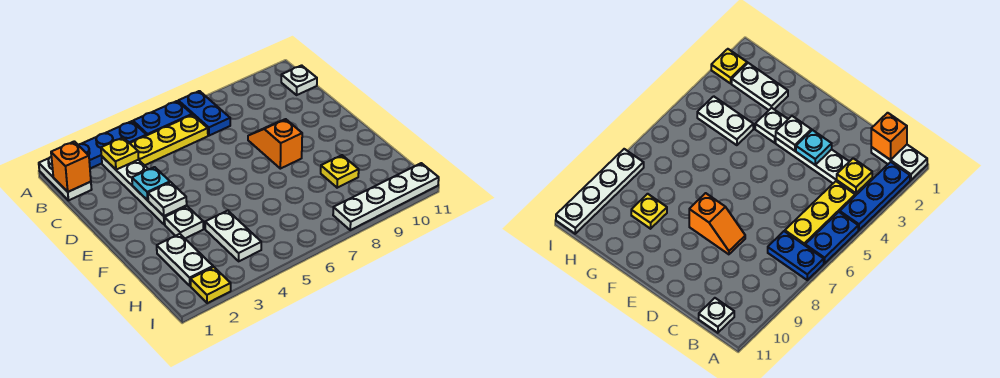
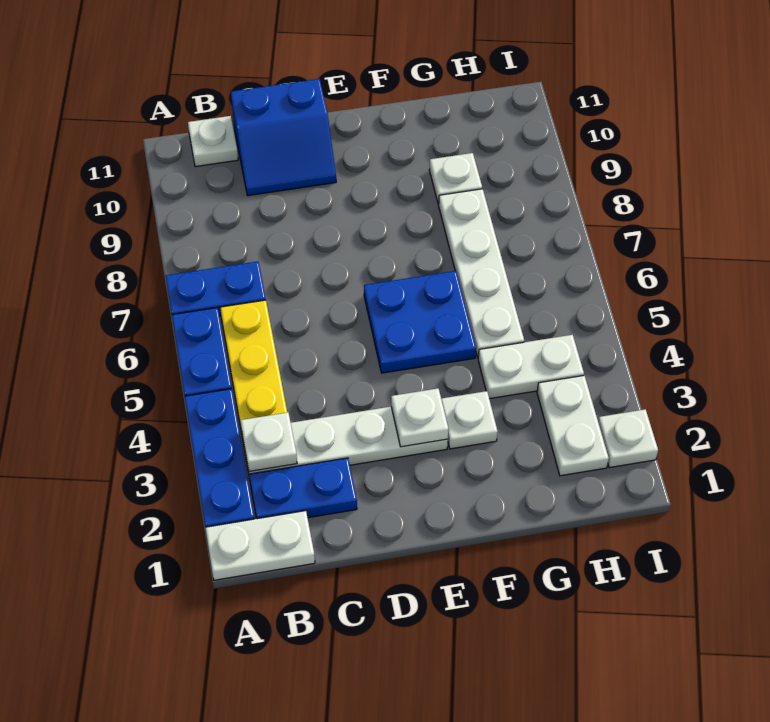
orange brick B1 level 2 -> none
none -> blue plate B2:C2 level 1
yellow plate B3 level 2 -> white plate B3 level 2
none -> blue slope C10:D11 level 1 top 11
cyan plate D3 level 2 -> none
orange slope D8:E8 level 1 top E -> none
none -> blue plate E5:F6 level 1
white plate G2:H2 level 1 -> white plate H2:H3 level 1
yellow plate G9 level 1 -> white plate G9 level 1
yellow plate I2 level 1 -> white plate I2 level 1
white plate I8:I11 level 1 -> white plate G5:G8 level 1

